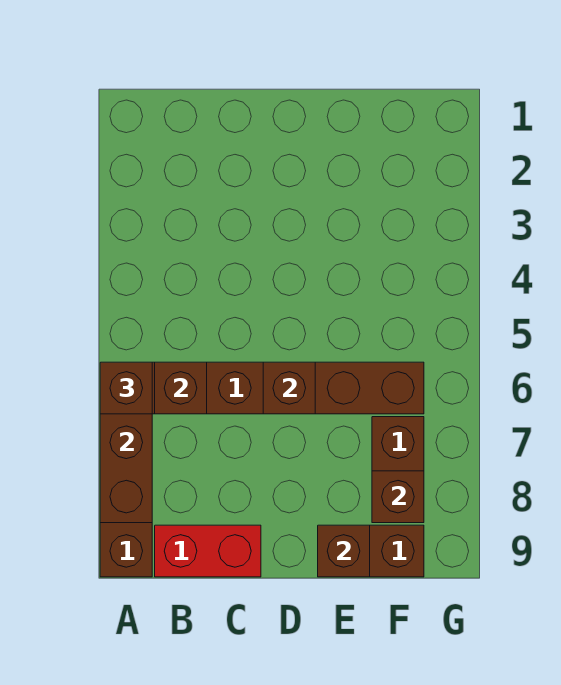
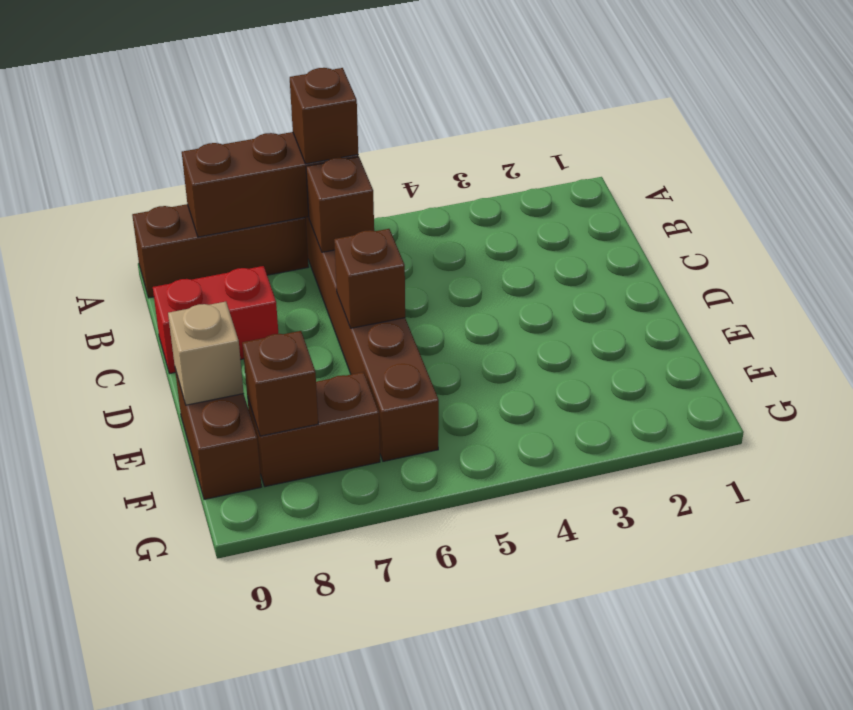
red brick B9:C9 level 1 -> red brick C8:C9 level 1
brown brick E9 level 2 -> tan brick E9 level 2

